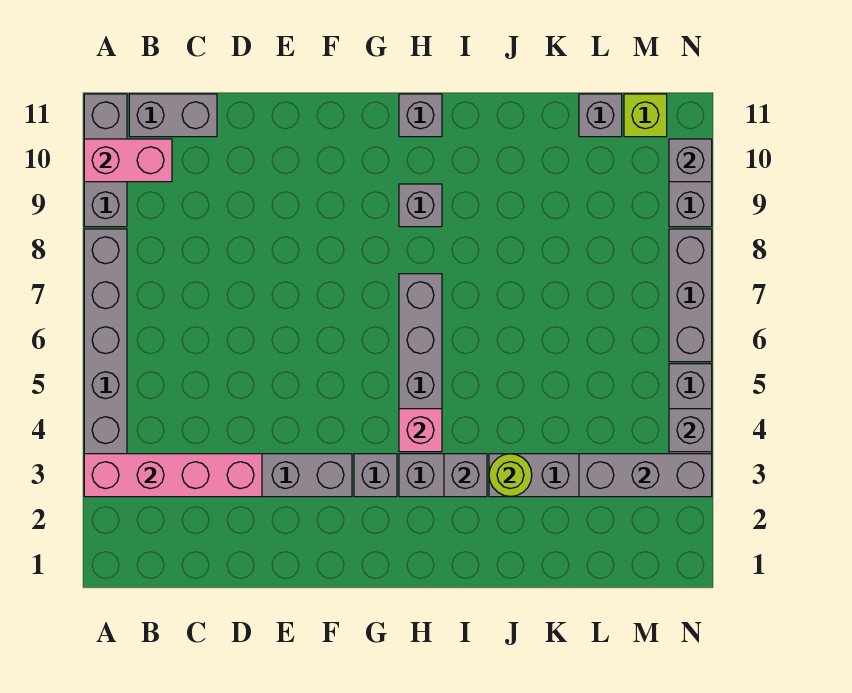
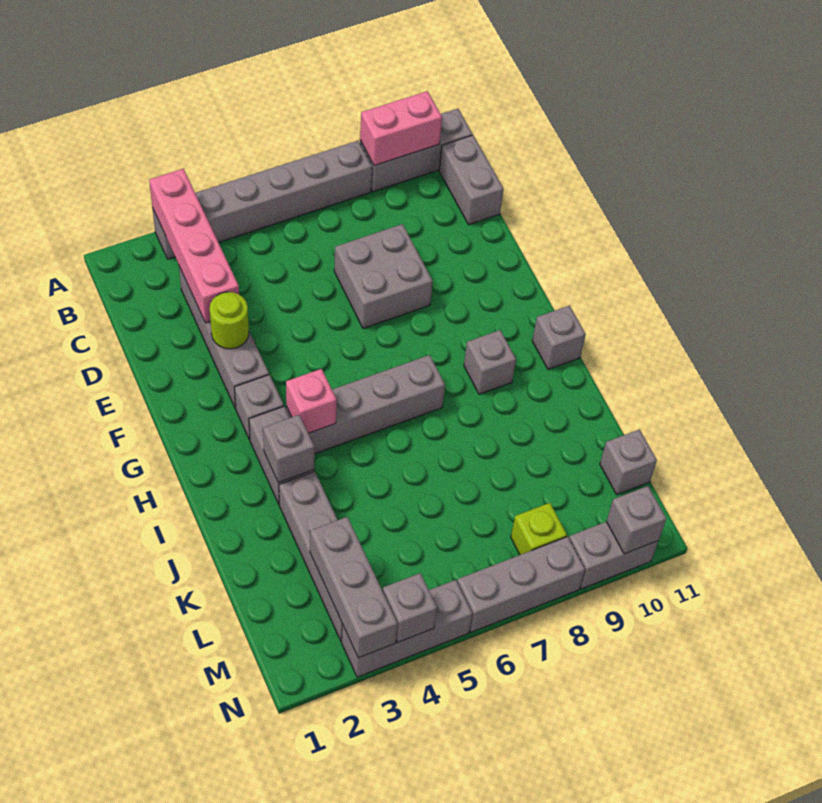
pink brick A10:B10 level 2 -> pink brick A9:A10 level 2
none -> grey brick D7:E8 level 1
lime round brick J3 level 2 -> lime round brick E3 level 2
lime brick M11 level 1 -> lime brick M8 level 1

